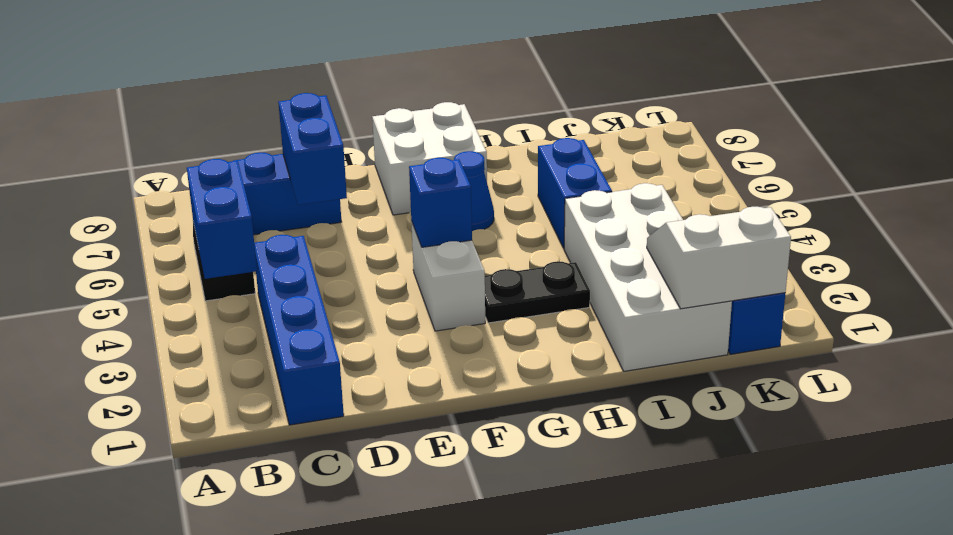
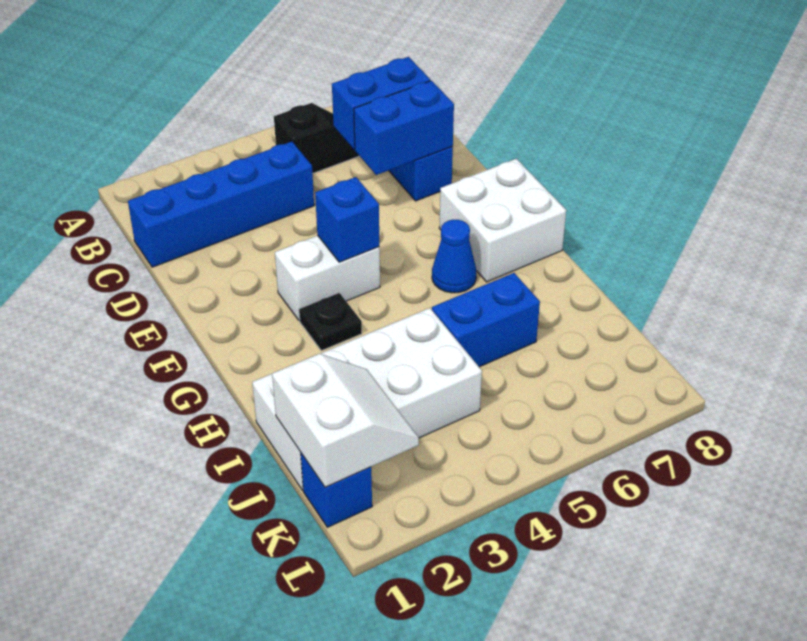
blue brick B4:B5 level 2 -> blue brick C6:C7 level 2
black plate G3:H3 level 1 -> black plate G3 level 1

